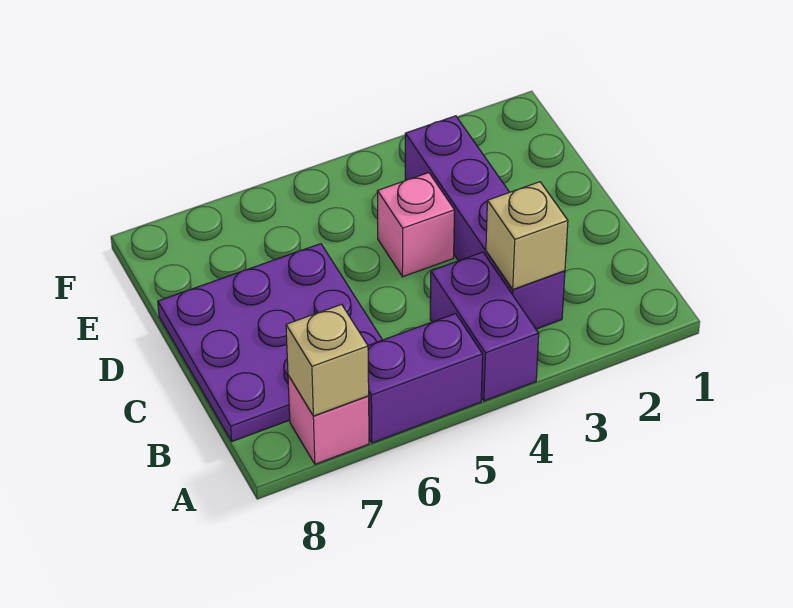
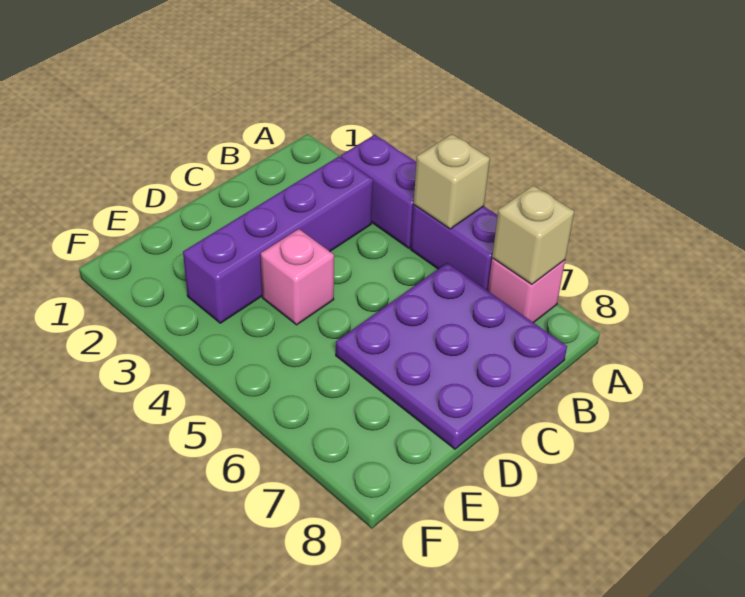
purple brick A4:B4 level 1 -> purple brick A3:A4 level 1
tan brick B3 level 2 -> tan brick A5 level 2

